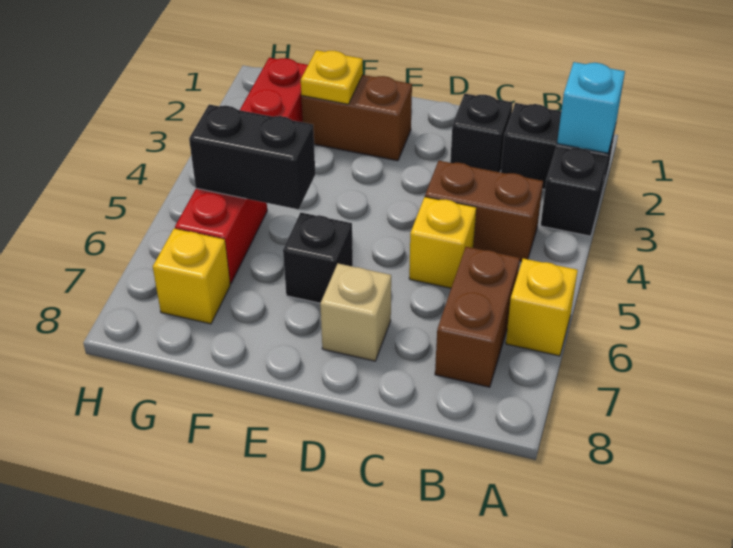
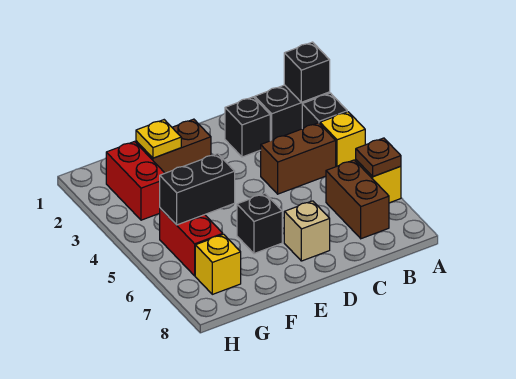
cyan brick A2 level 2 -> black brick A2 level 2
none -> brown plate A6 level 2
yellow brick C5 level 1 -> yellow brick A4 level 1

